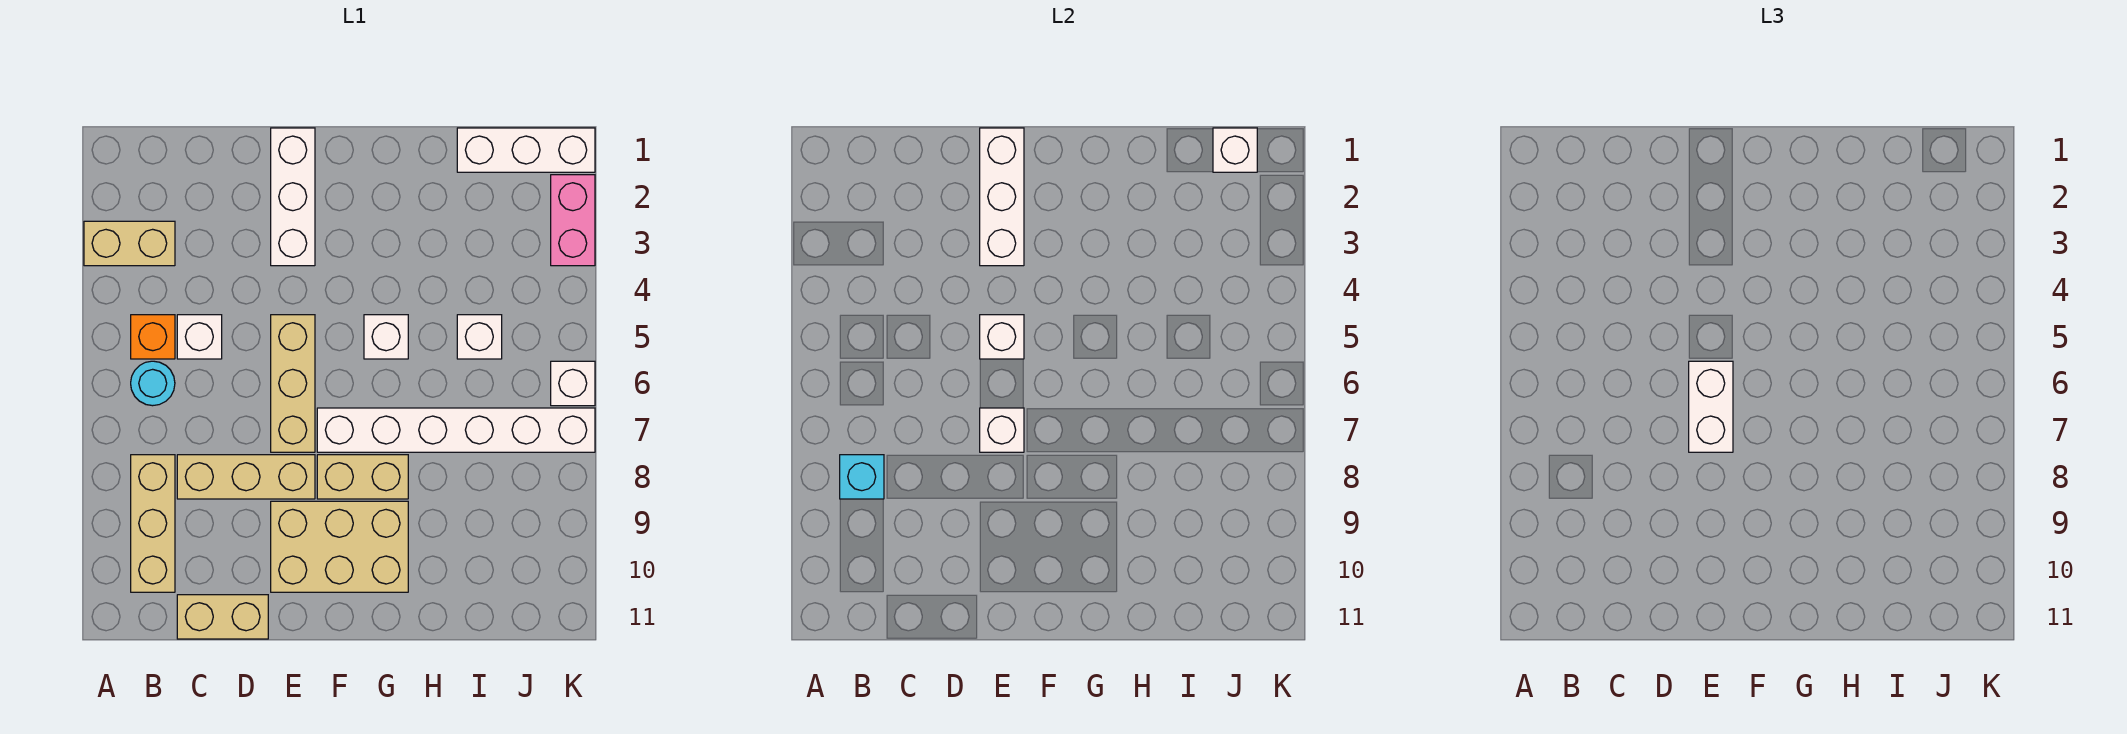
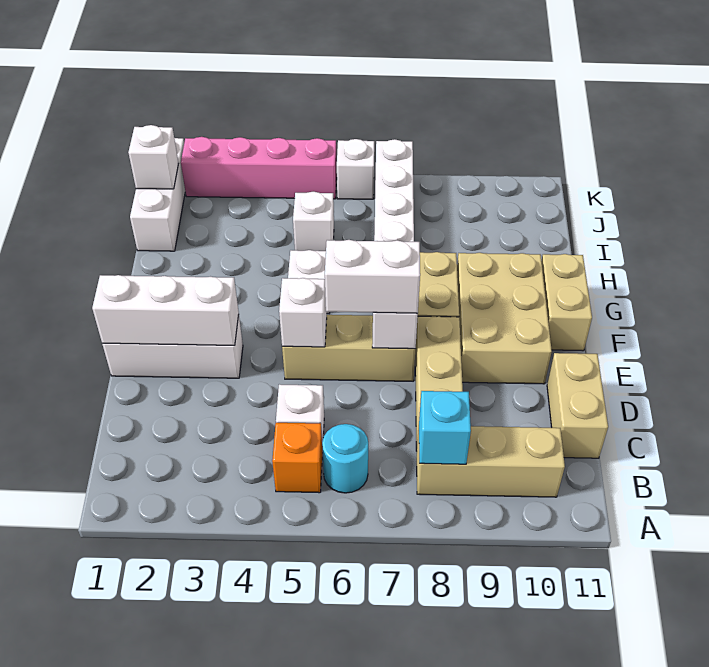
tan brick A3:B3 level 1 -> tan brick F11:G11 level 1
pink brick K2:K3 level 1 -> pink brick K2:K5 level 1

